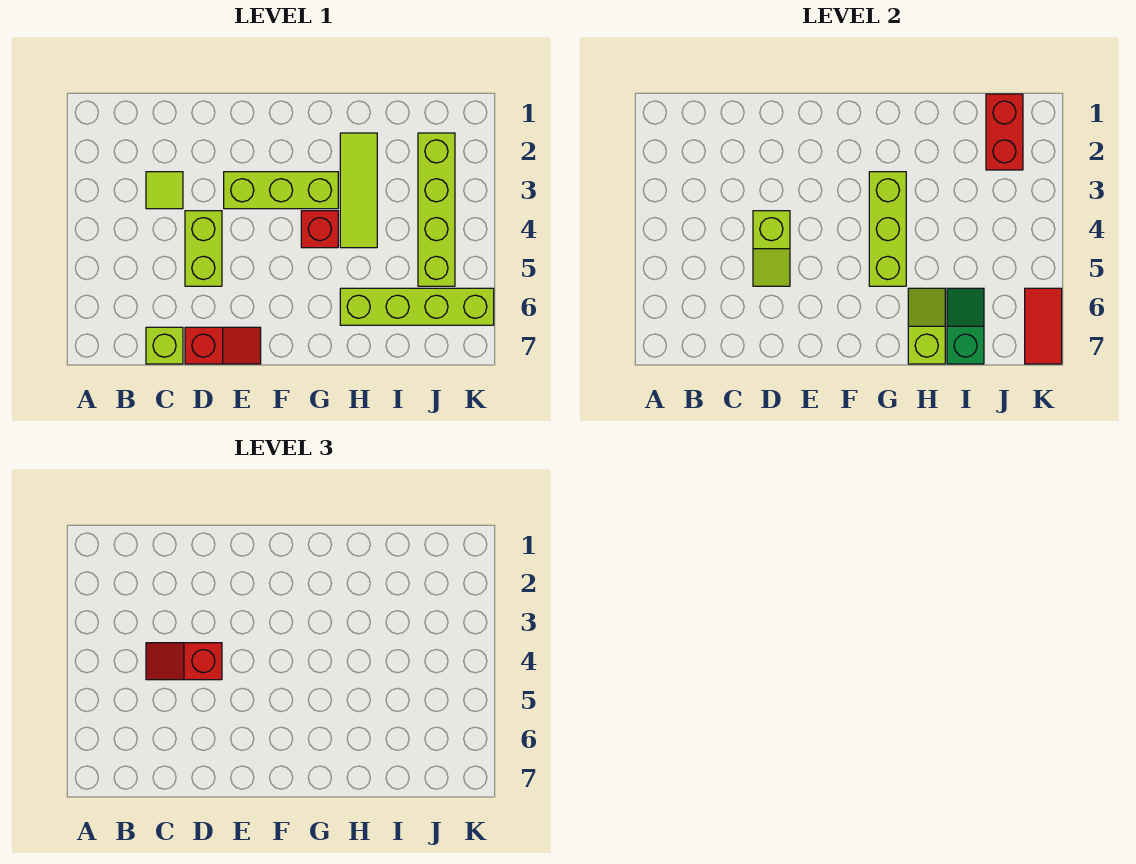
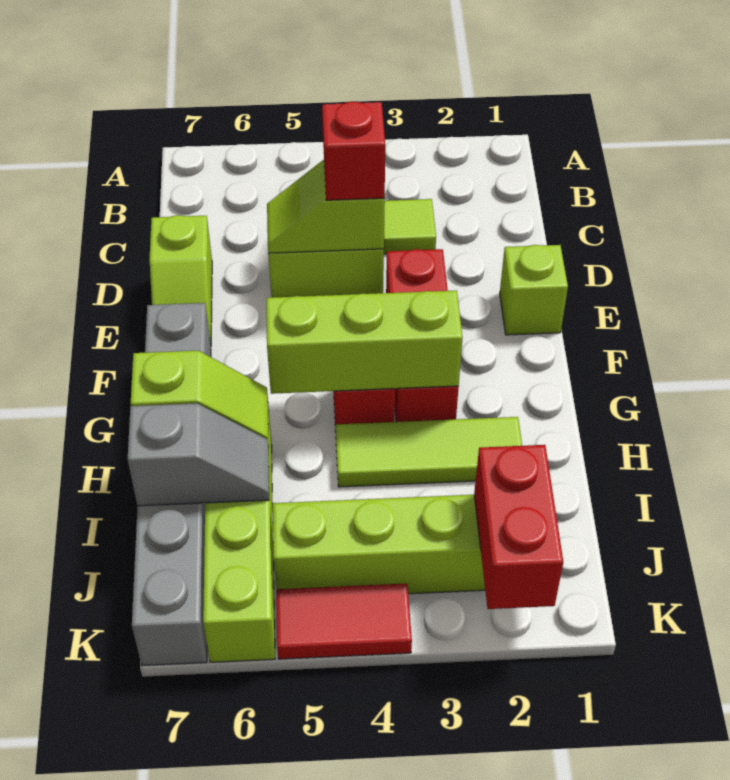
lime brick C7 level 1 -> lime brick E1 level 1
red slope D7:E7 level 1 top D -> lime slope D7:E7 level 1 top D
lime brick E3:G3 level 1 -> red brick E3:G3 level 1
none -> grey brick F7:K7 level 1
green slope I6:I7 level 2 top 7 -> grey slope I6:I7 level 2 top 7
red brick J1:J2 level 2 -> red brick J2:K2 level 2
red tile K6:K7 level 2 -> red tile K4:K5 level 1

